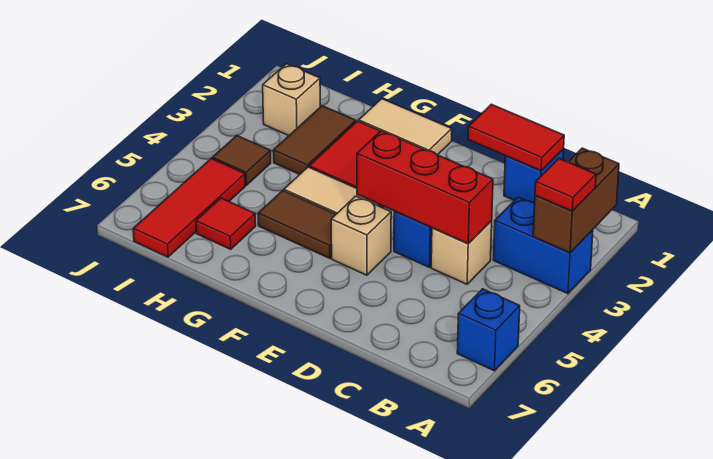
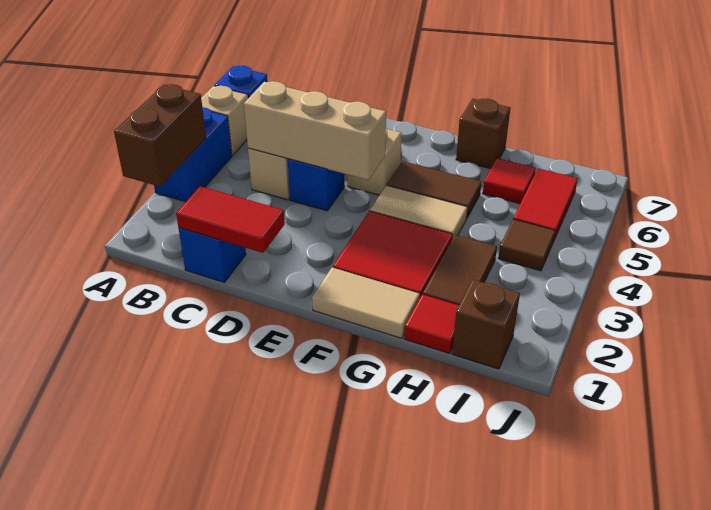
blue brick A3:B3 level 1 -> blue brick A3:A4 level 1
red tile A3 level 3 -> red tile H1 level 1
red brick C4:E4 level 2 -> tan brick C4:E4 level 2
none -> brown brick G7 level 1
none -> brown brick I1 level 1
tan brick I2 level 1 -> tan brick A5 level 1
red tile I5:I7 level 1 -> red tile I5:I6 level 1

